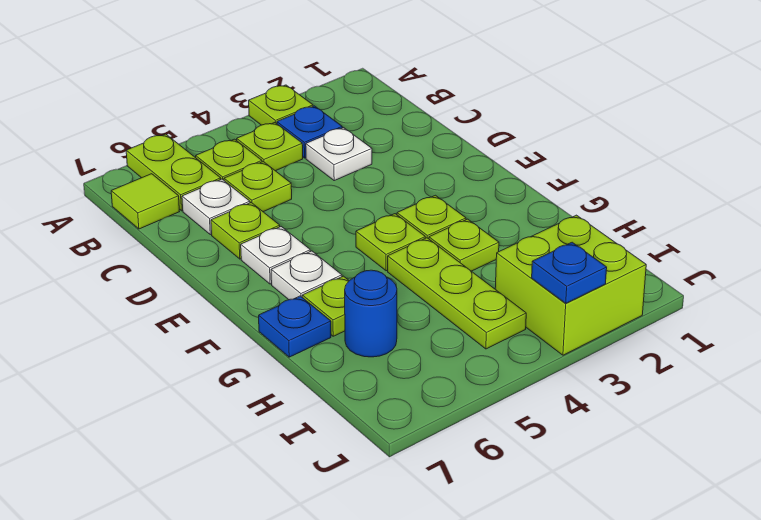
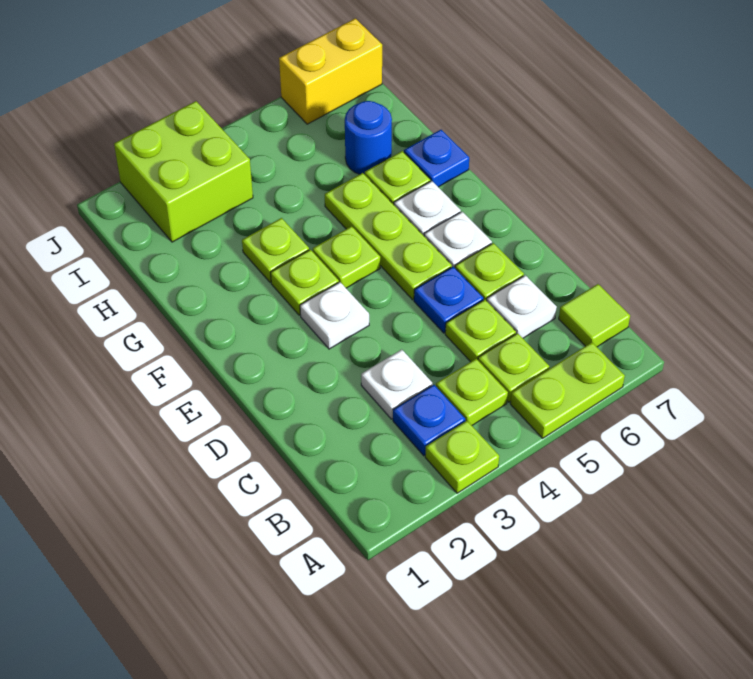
lime plate A6:B6 level 1 -> lime plate A5:A6 level 1
none -> white plate E3 level 1
lime plate G4:I4 level 1 -> lime plate E5:G5 level 1
blue plate J3 level 2 -> blue plate D5 level 1
none -> yellow brick J6:J7 level 1

